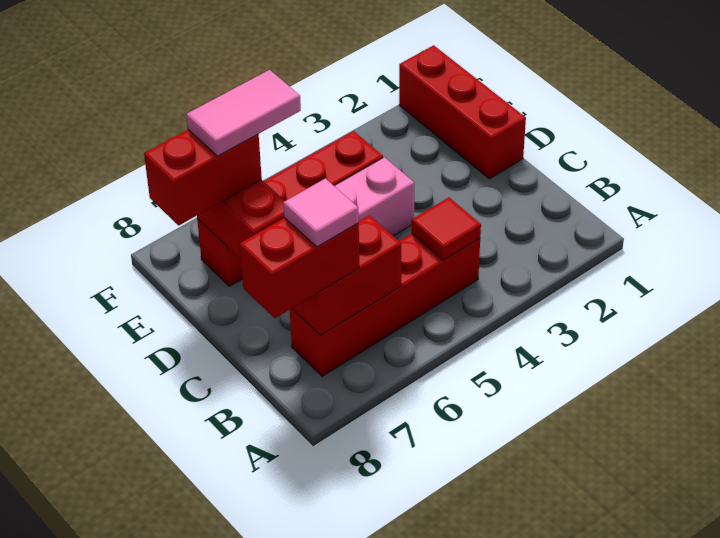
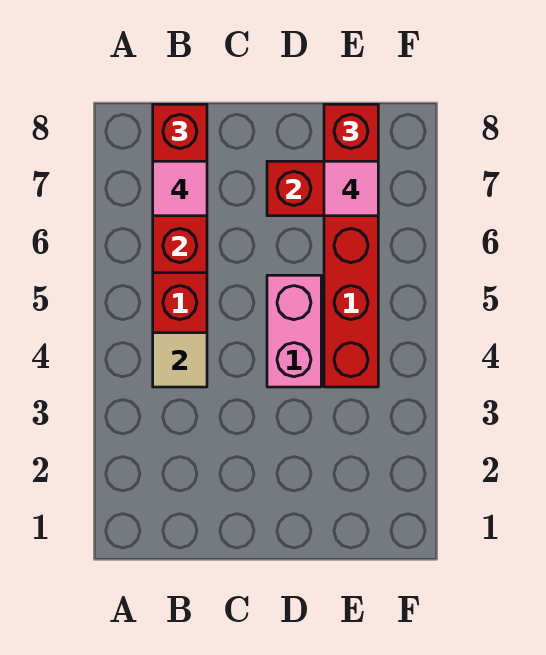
red tile B4 level 2 -> tan tile B4 level 2
red brick D1:F1 level 1 -> none
pink tile E6:E7 level 4 -> pink tile E7 level 4

